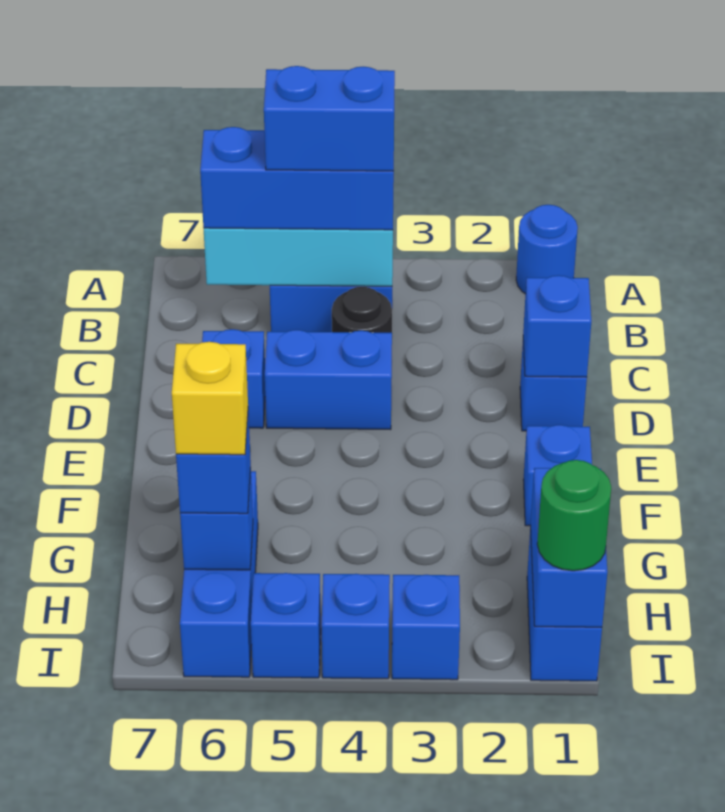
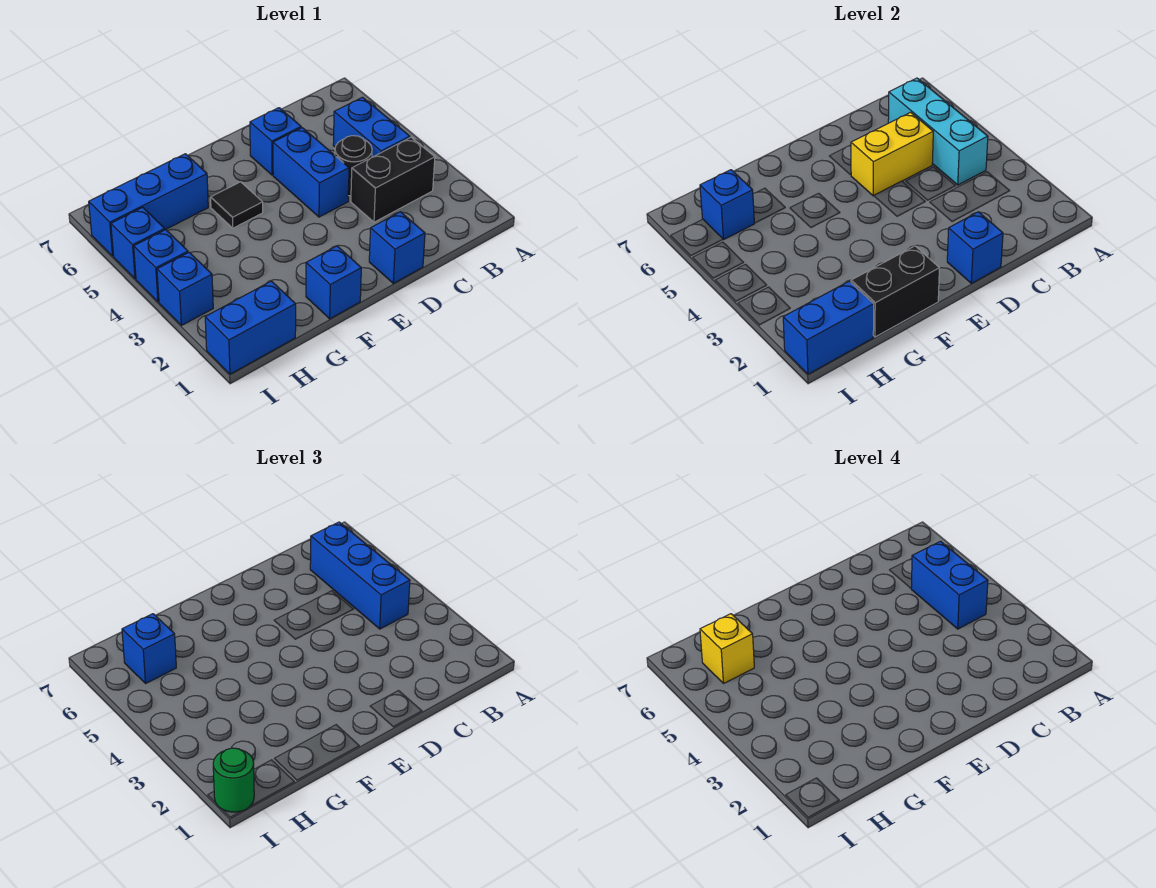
blue round brick A1 level 1 -> none
none -> black brick B3:C3 level 1
none -> yellow brick C5:D5 level 2
none -> black brick F1:G1 level 2
none -> black tile F5 level 1

